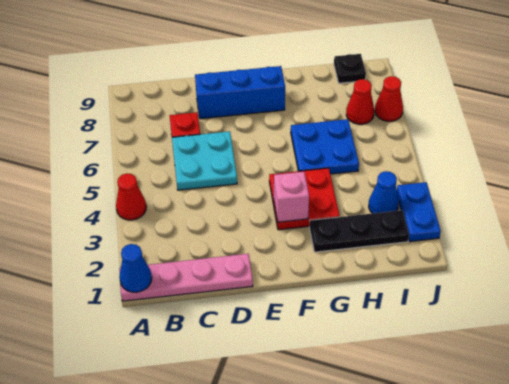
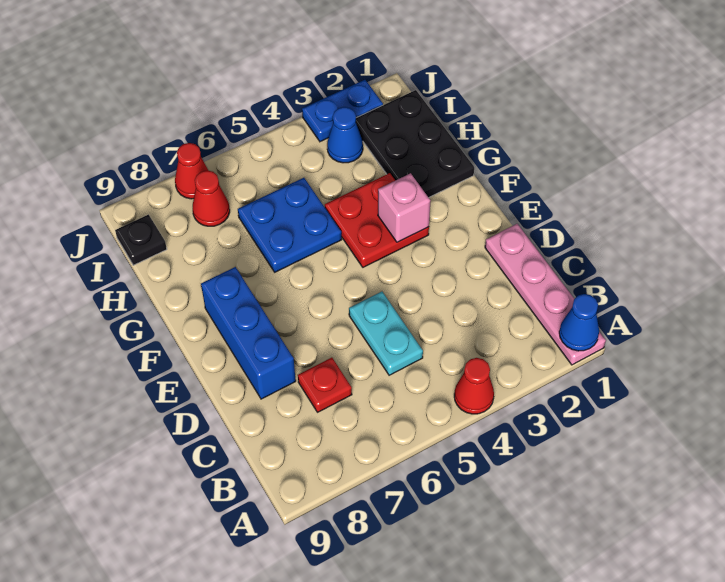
cyan plate C5:D6 level 1 -> cyan plate C5:D5 level 1
black plate G2:I2 level 1 -> black plate G1:I2 level 1

